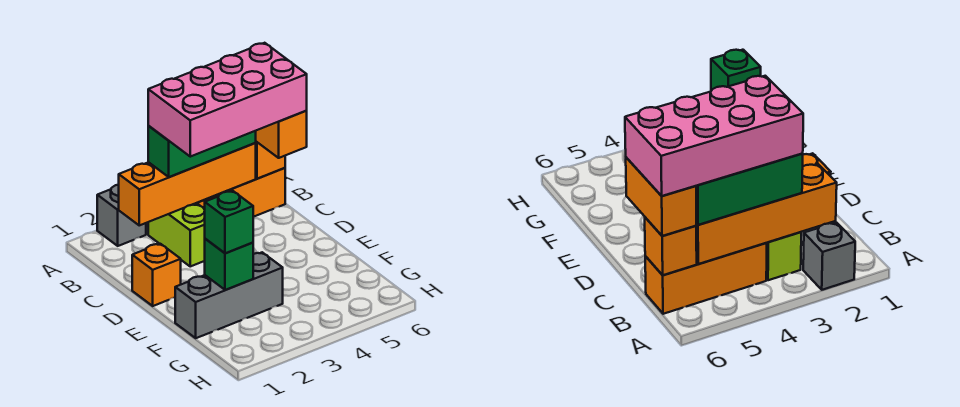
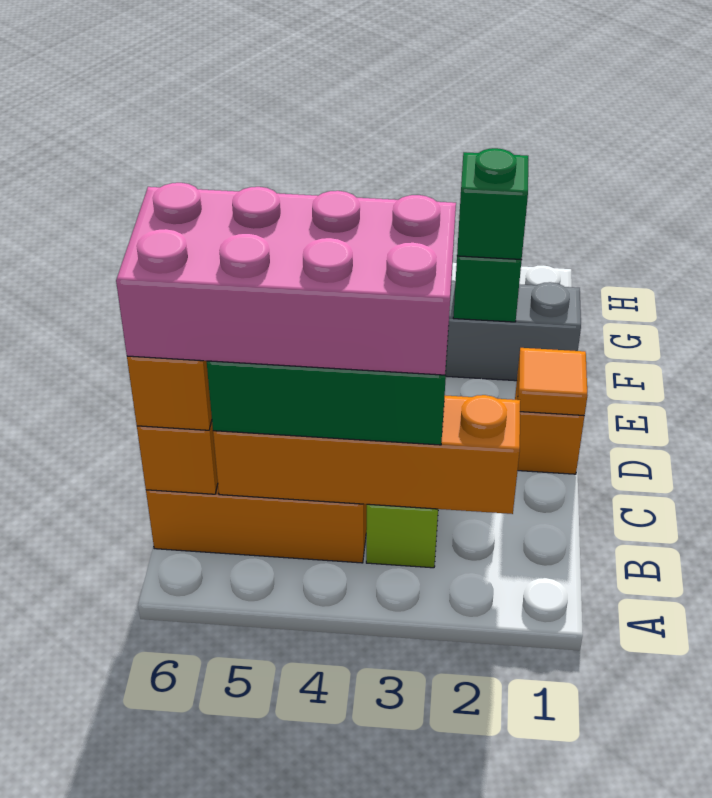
grey brick A2 level 1 -> none
none -> orange tile D1 level 2

